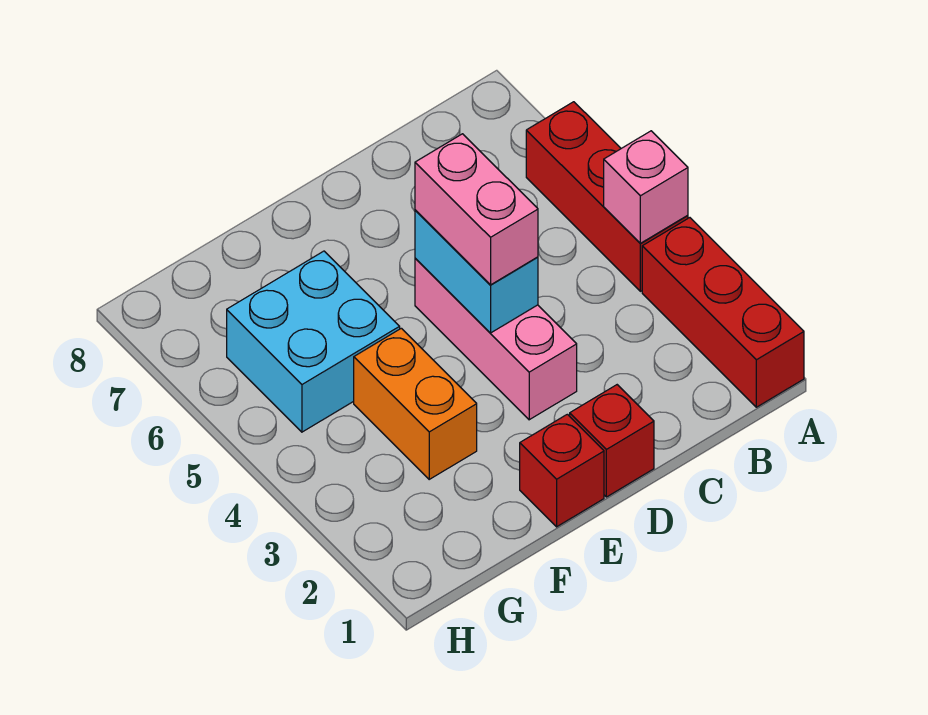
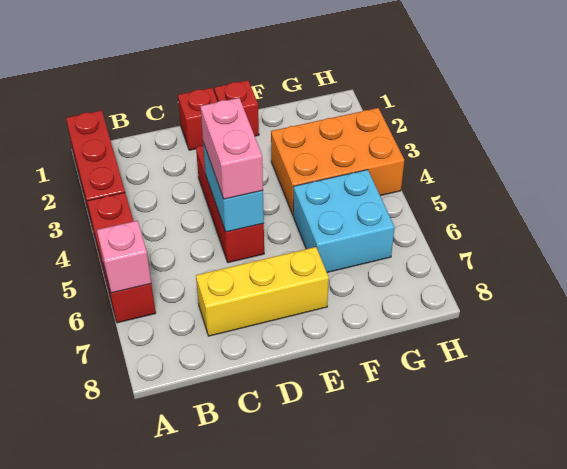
pink brick A4 level 2 -> pink brick A6 level 2
none -> yellow brick C7:E7 level 1
pink brick D3:D5 level 1 -> red brick D3:D5 level 1
orange brick F3:F4 level 1 -> orange brick F3:H4 level 1

